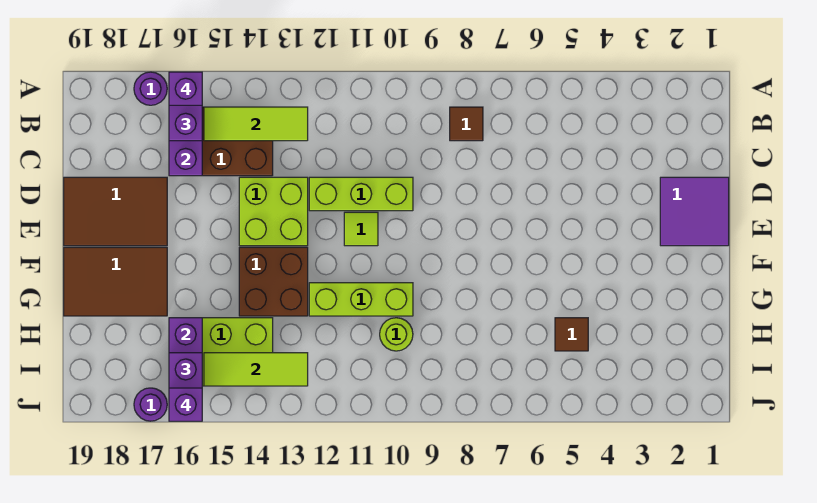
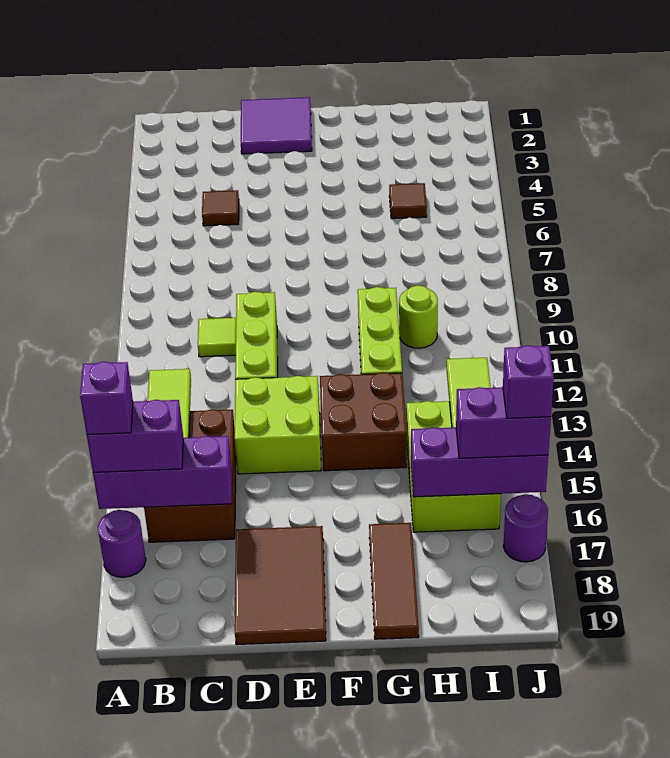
brown tile B8 level 1 -> brown tile C5 level 1
lime tile E11 level 1 -> lime tile C10 level 1
brown tile F17:G19 level 1 -> brown tile G17:G19 level 1

